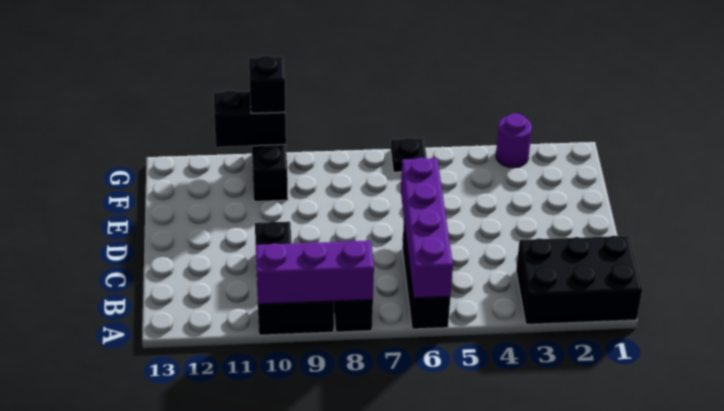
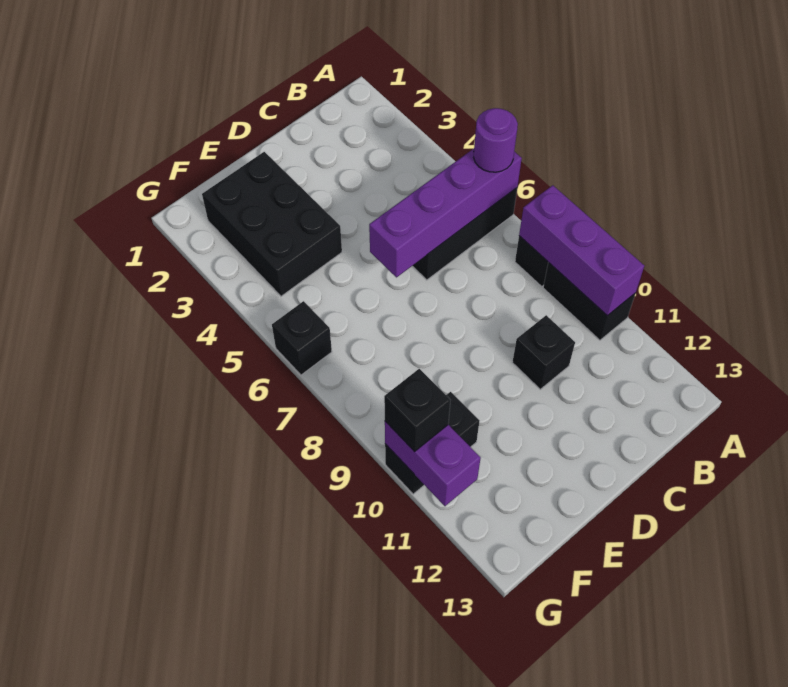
black brick A1:B3 level 1 -> black brick E2:F4 level 1
purple round brick G3 level 1 -> purple round brick A6 level 3
black plate G6 level 1 -> black brick G6 level 1
black brick G10:G11 level 2 -> purple brick G10:G11 level 2

